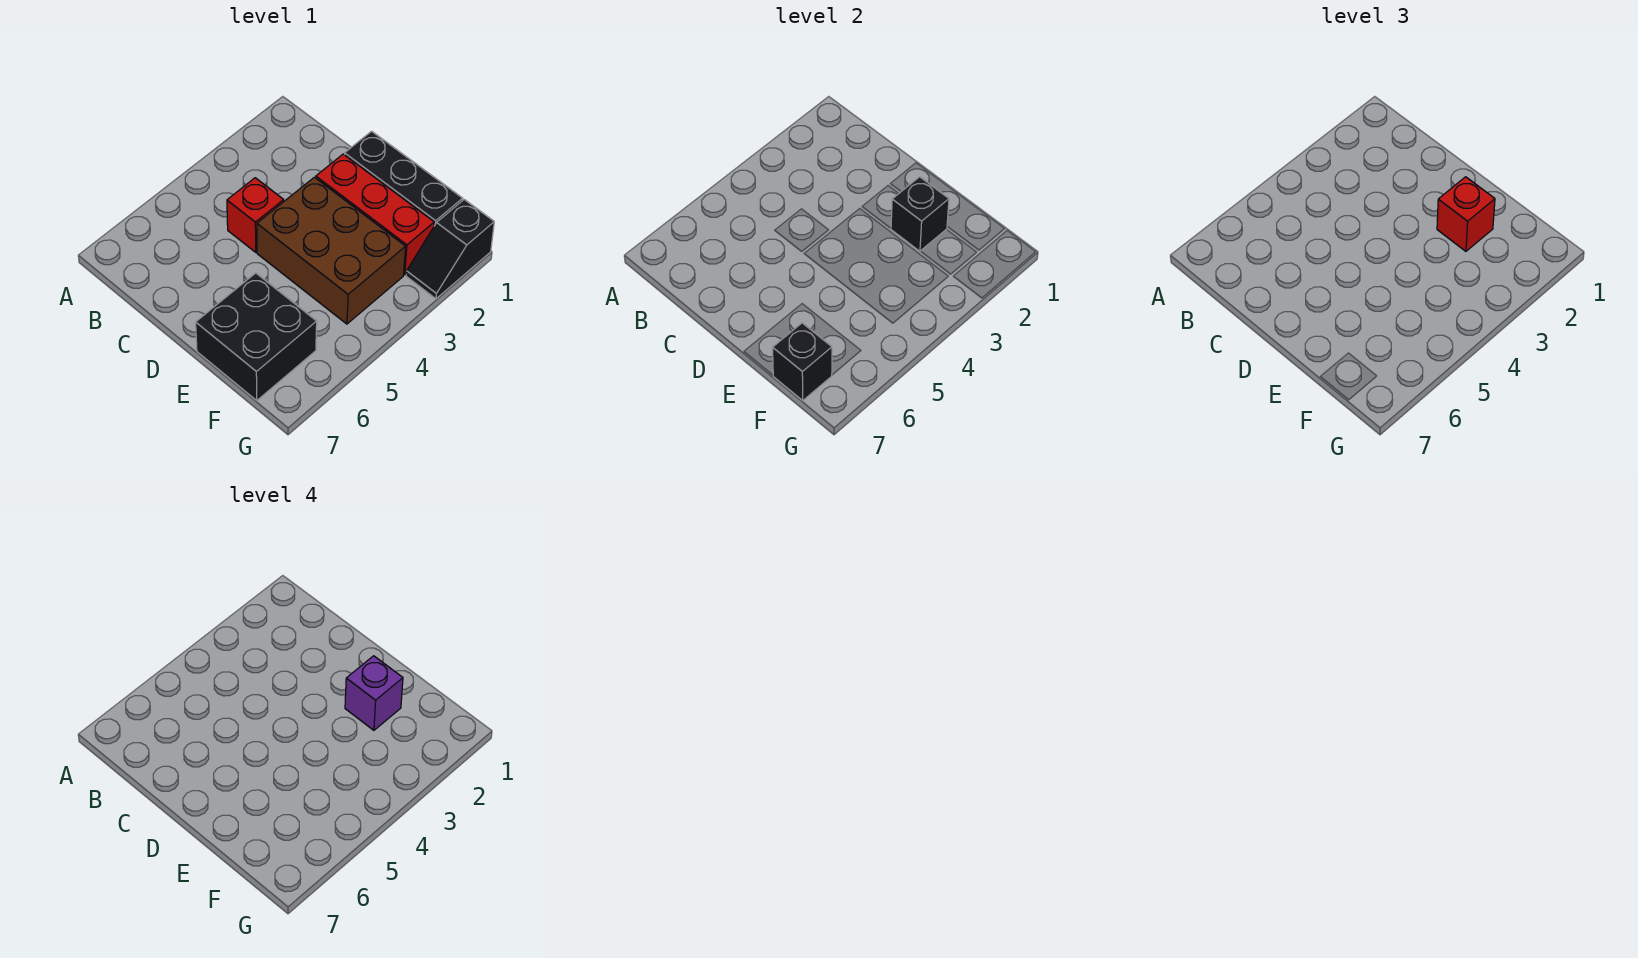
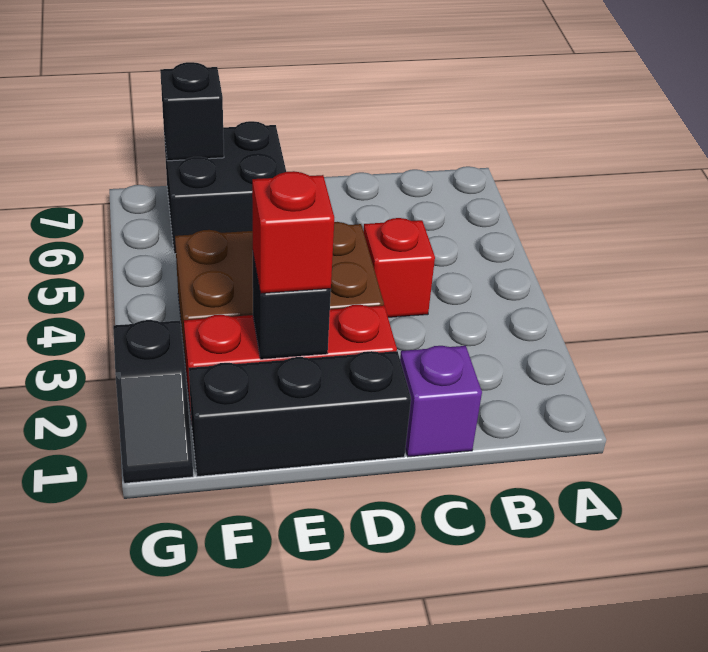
purple brick E2 level 4 -> purple brick C1 level 1
black slope G1:G2 level 1 top 1 -> black slope G1:G2 level 1 top 2

